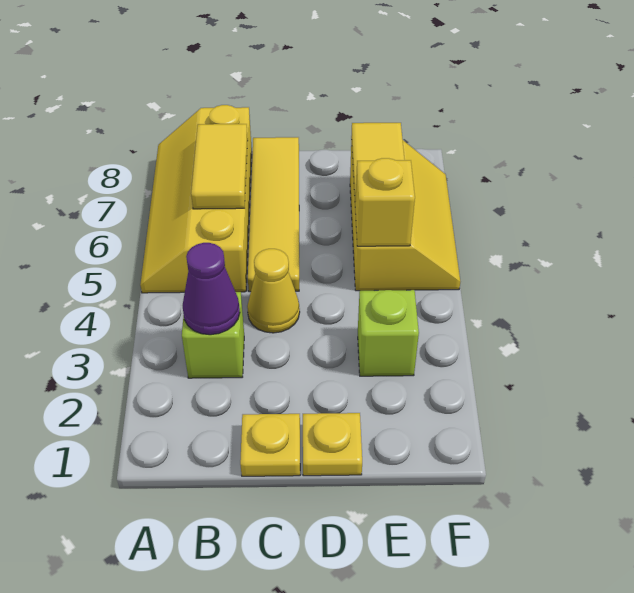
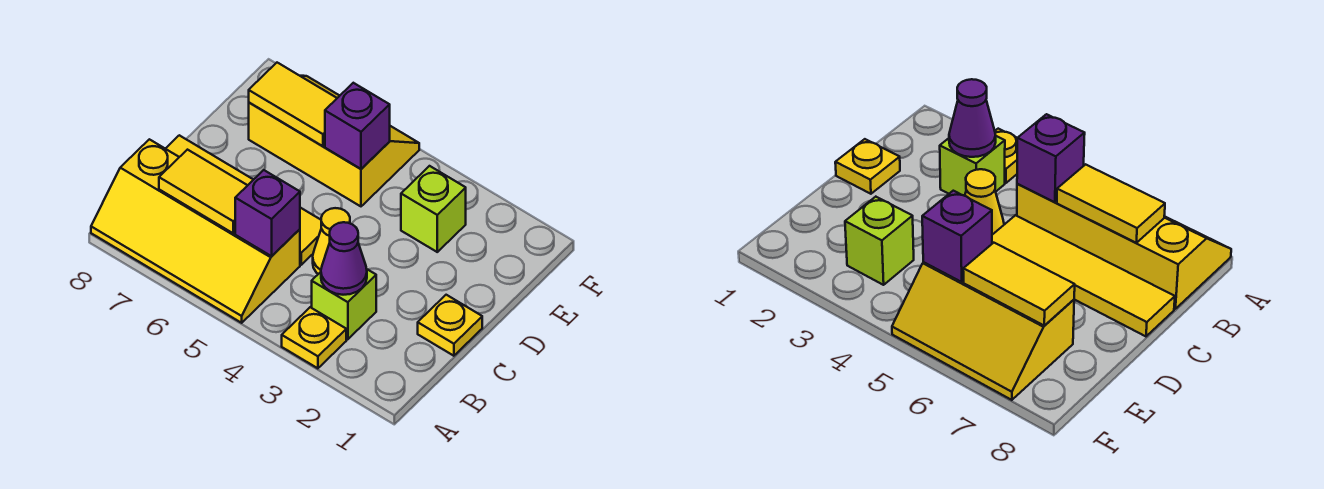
none -> purple brick B5 level 2
yellow plate D1 level 1 -> yellow plate A3 level 1
yellow brick E5 level 2 -> purple brick E5 level 2

